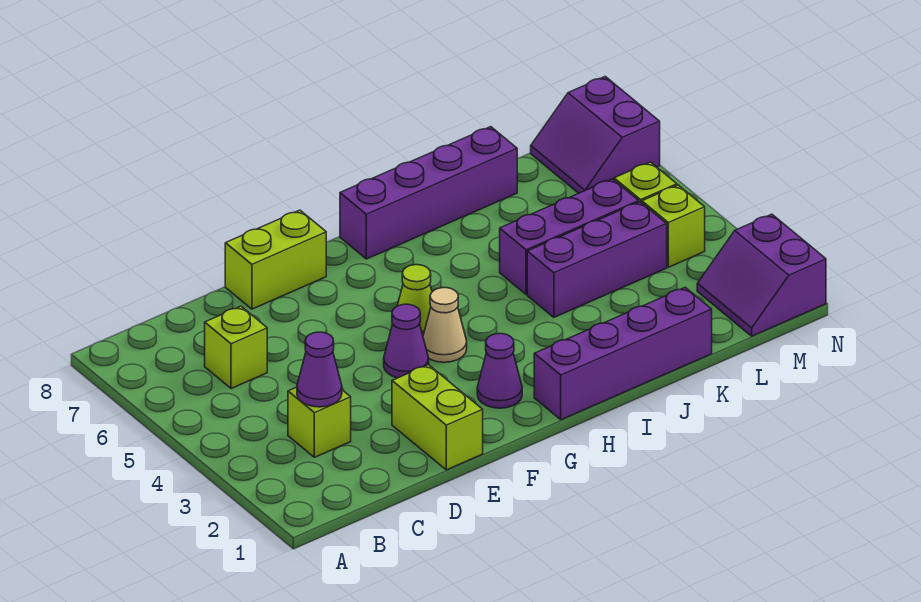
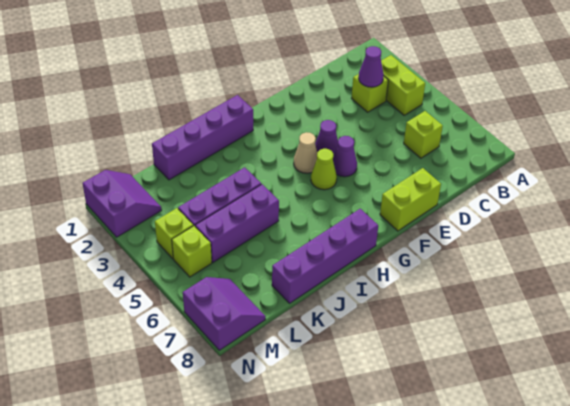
lime brick E1:E2 level 1 -> lime brick B3:B4 level 1
purple cone G2 level 1 -> purple cone F5 level 1

